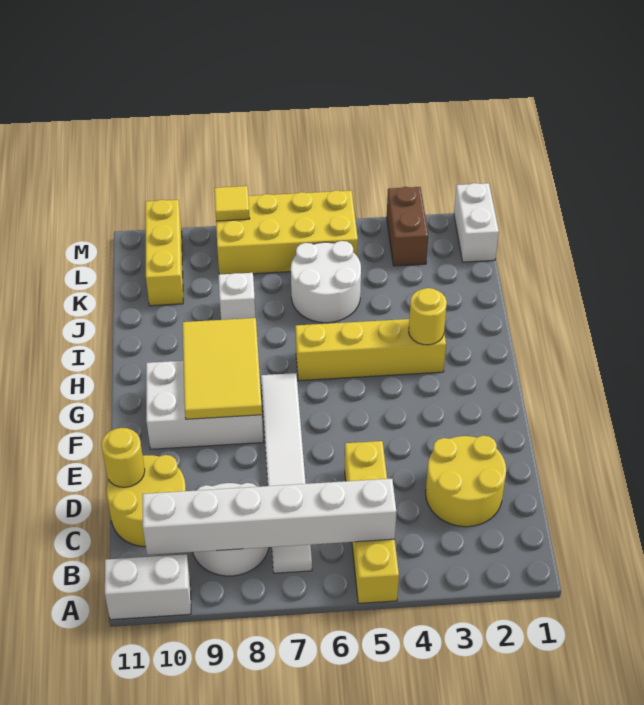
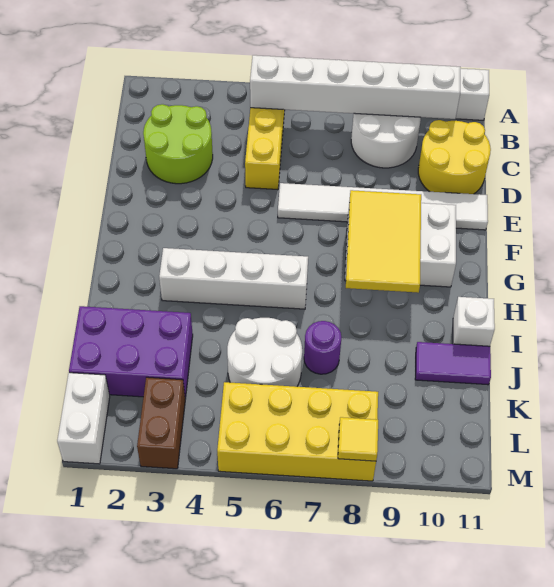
white tile B7:G7 level 1 -> white tile E6:E11 level 1
yellow round brick C2:D3 level 1 -> lime round brick C2:D3 level 1
yellow round brick D11 level 2 -> none
yellow brick H3:H6 level 1 -> white brick H3:H6 level 1
yellow round brick H3 level 2 -> none
none -> purple brick J1:K3 level 1
none -> purple round brick J7 level 1
white brick J8 level 1 -> white brick I11 level 1
none -> purple tile J10:J11 level 1
yellow brick K10:M10 level 1 -> none

